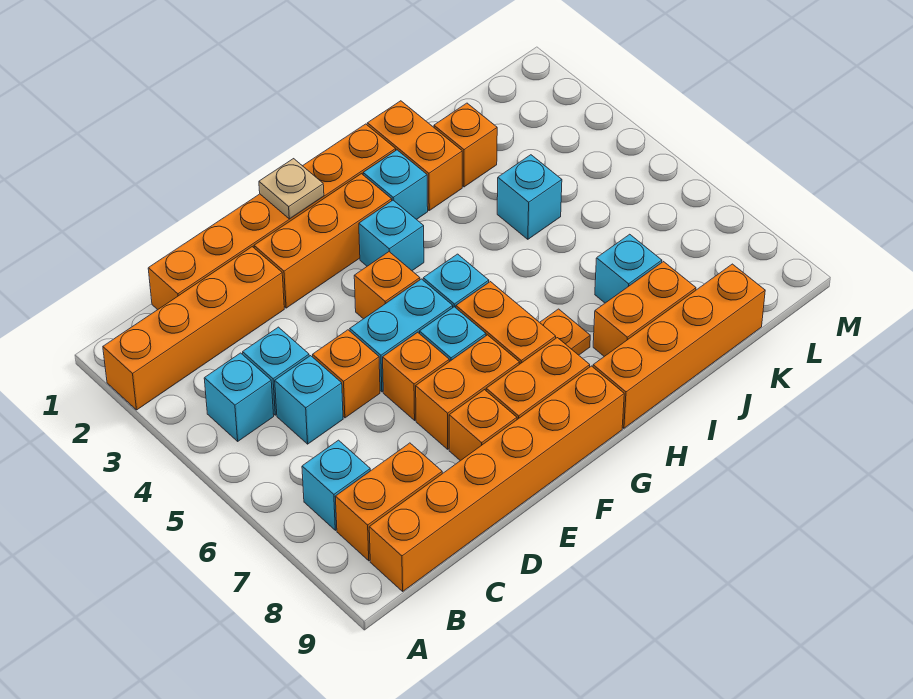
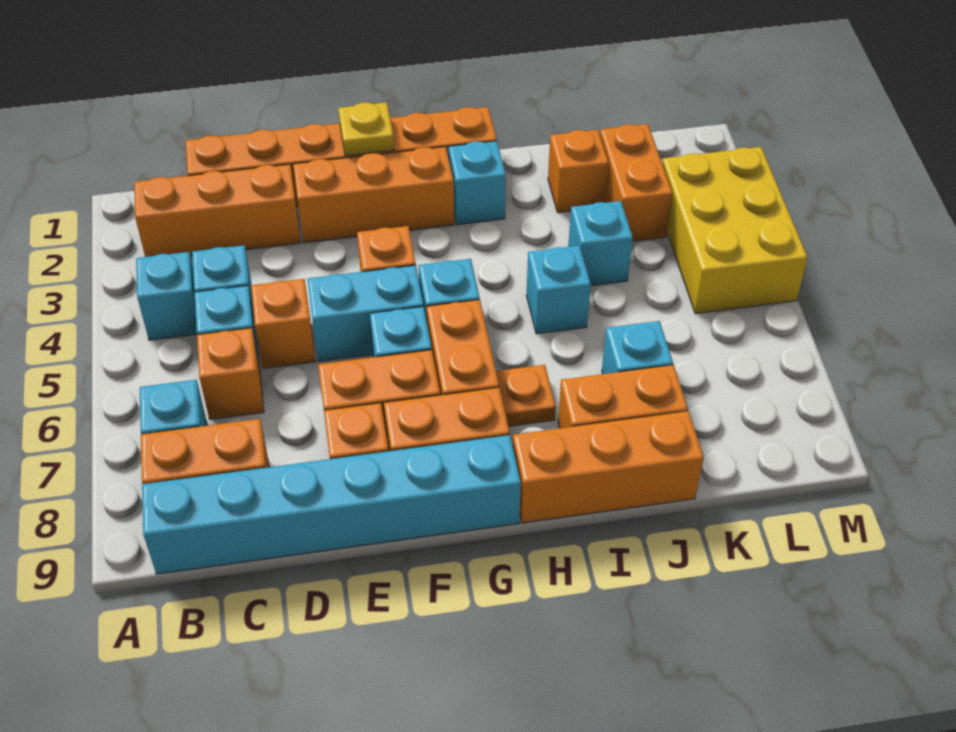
orange brick A2:D2 level 1 -> orange brick B2:D2 level 1
orange brick B9:G9 level 1 -> cyan brick B9:G9 level 1
orange brick E6 level 1 -> orange brick C6 level 1
tan plate F1 level 2 -> yellow plate F1 level 2
cyan brick G3 level 1 -> cyan brick I5 level 1
orange brick H9:K9 level 1 -> orange brick H9:J9 level 1
orange brick I1:I2 level 1 -> orange brick K2:K3 level 1
none -> yellow brick L3:M5 level 1

